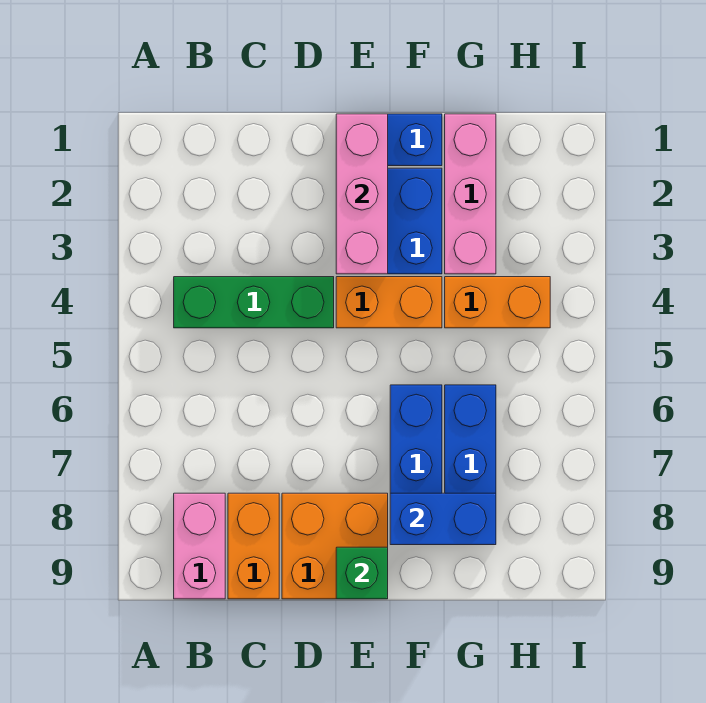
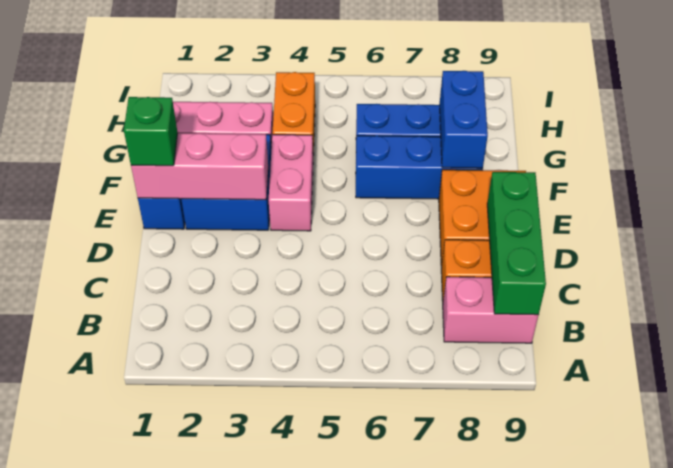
green brick B4:D4 level 1 -> green brick B9:D9 level 2
orange brick E4:F4 level 1 -> pink brick E4:F4 level 1
green brick E9 level 2 -> green brick E1 level 3

